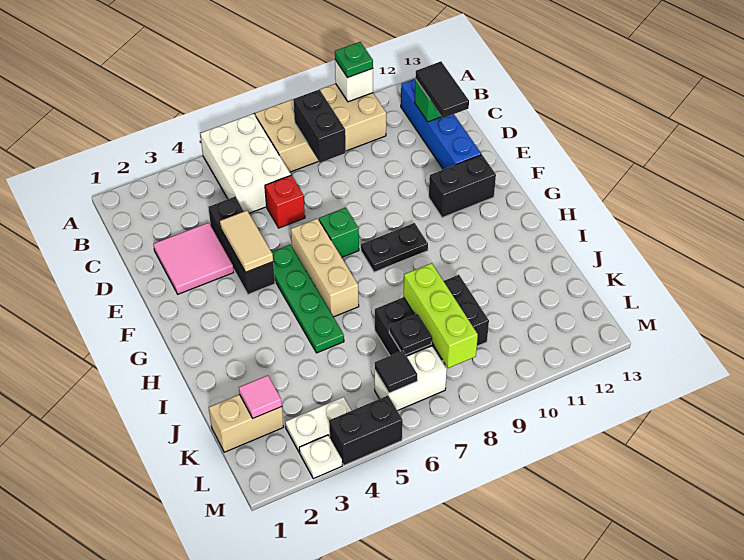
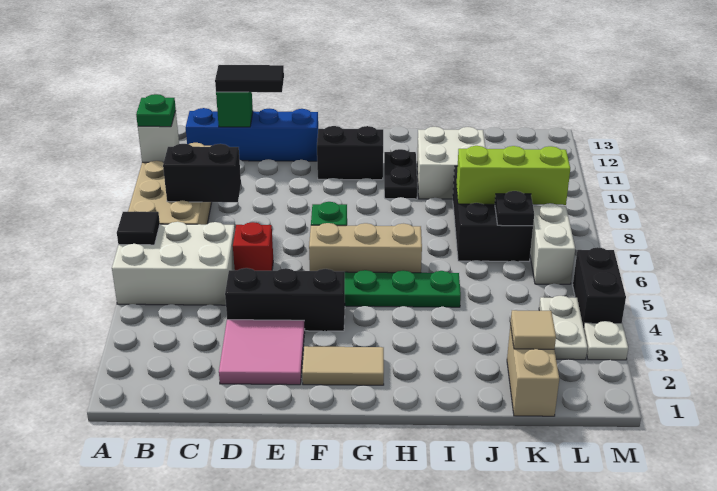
tan tile E4:F4 level 2 -> tan tile F2:G2 level 1
black brick F11:F12 level 1 -> black brick F11:G11 level 1
black plate G8:G9 level 1 -> black plate H10:H11 level 1
none -> white brick I10:J11 level 1
pink tile K2 level 2 -> tan tile K2 level 2
black tile L6 level 2 -> black tile A6 level 2

